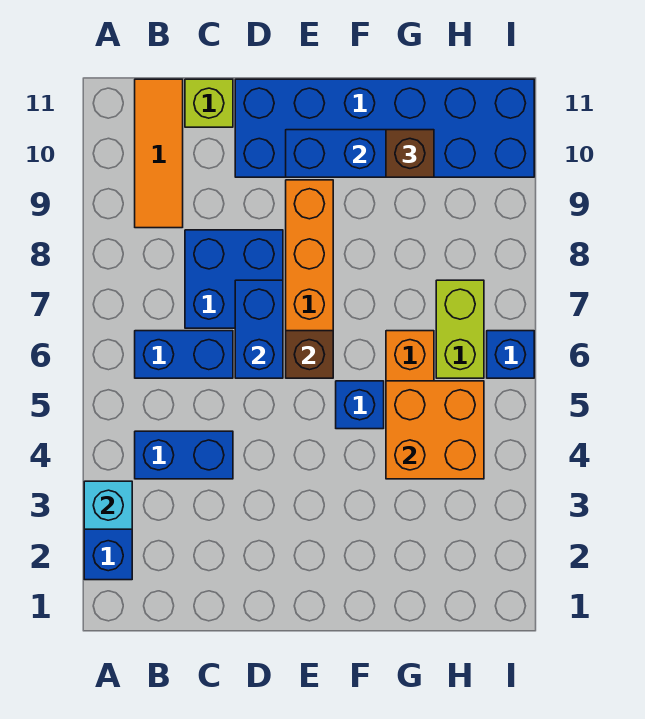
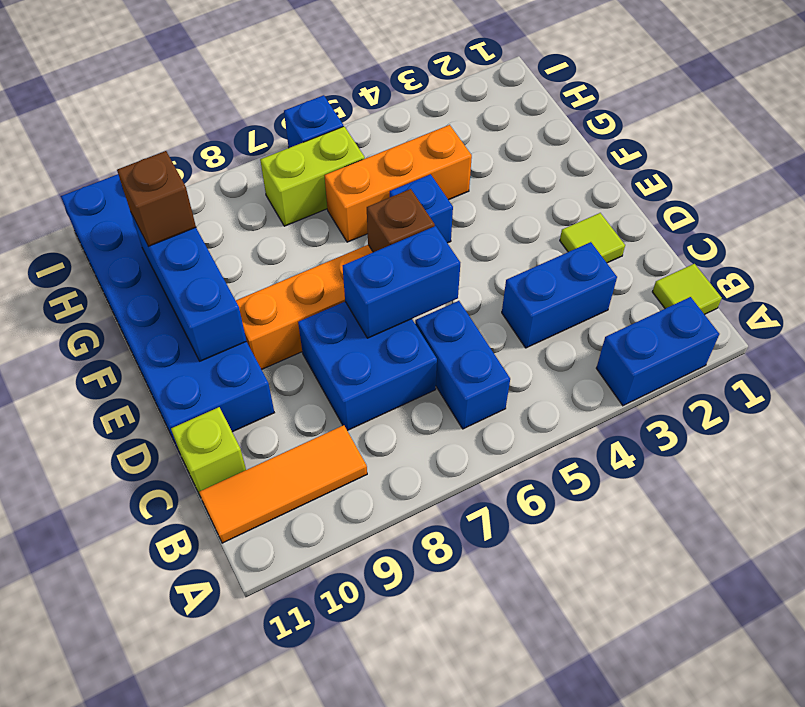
cyan brick A3 level 2 -> none
none -> lime tile B1 level 1
blue brick B4:C4 level 1 -> blue brick C3:C4 level 1
none -> lime tile D2 level 1
orange brick G4:H5 level 2 -> none

